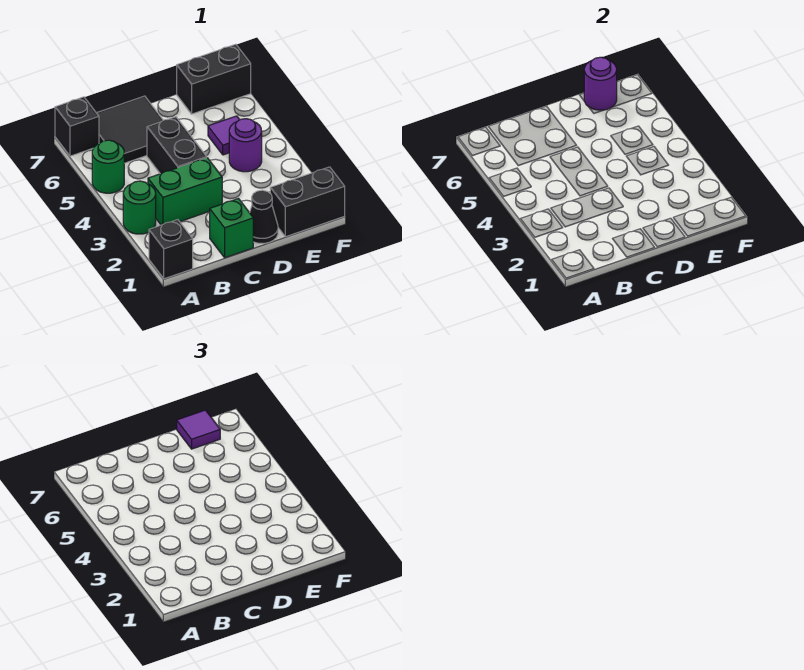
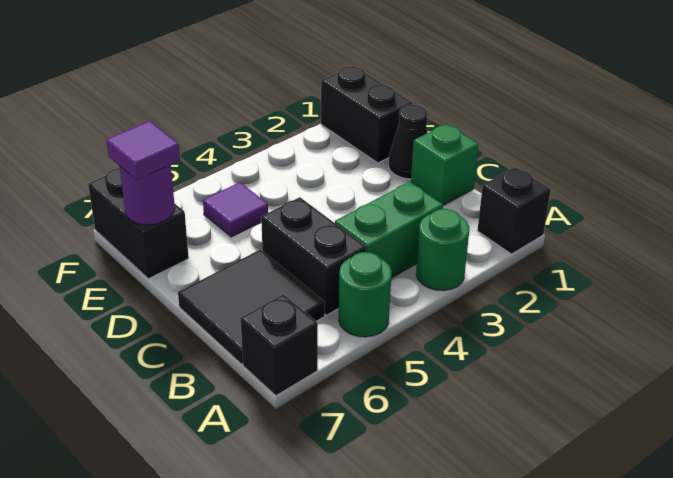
green brick B3:C3 level 1 -> green brick B3:B4 level 1
black brick C4:C5 level 1 -> black brick B5:C5 level 1
purple round brick E4 level 1 -> none

